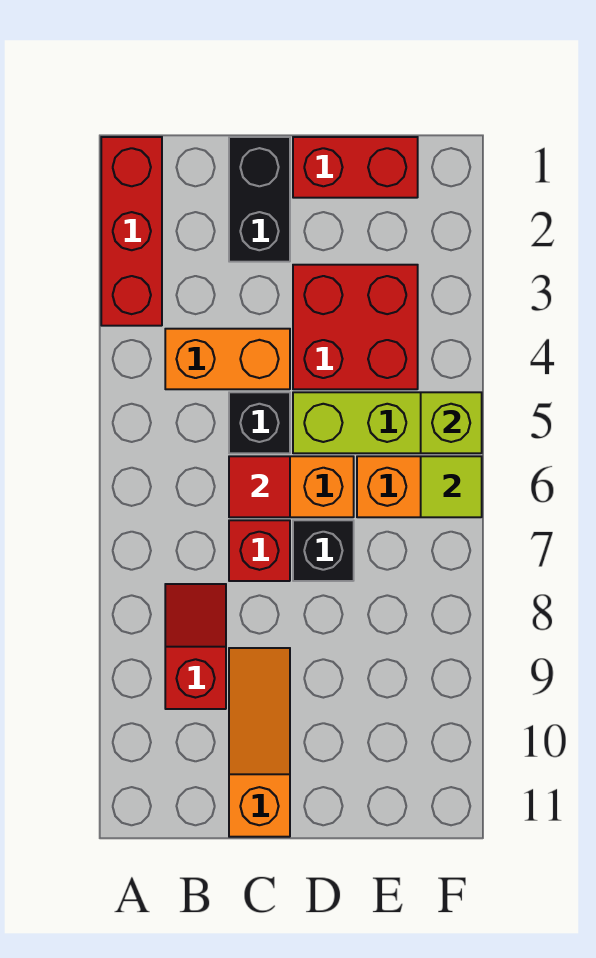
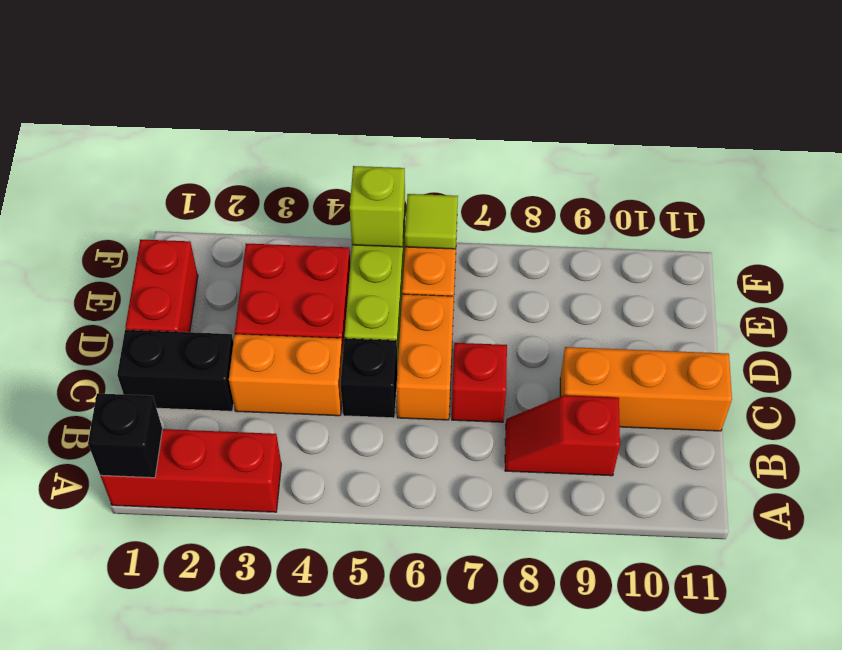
orange brick B4:C4 level 1 -> orange brick C3:C4 level 1
red tile C6 level 2 -> none
orange slope C9:C11 level 1 top 11 -> orange brick C9:C11 level 1
black brick D7 level 1 -> black brick A1 level 2

